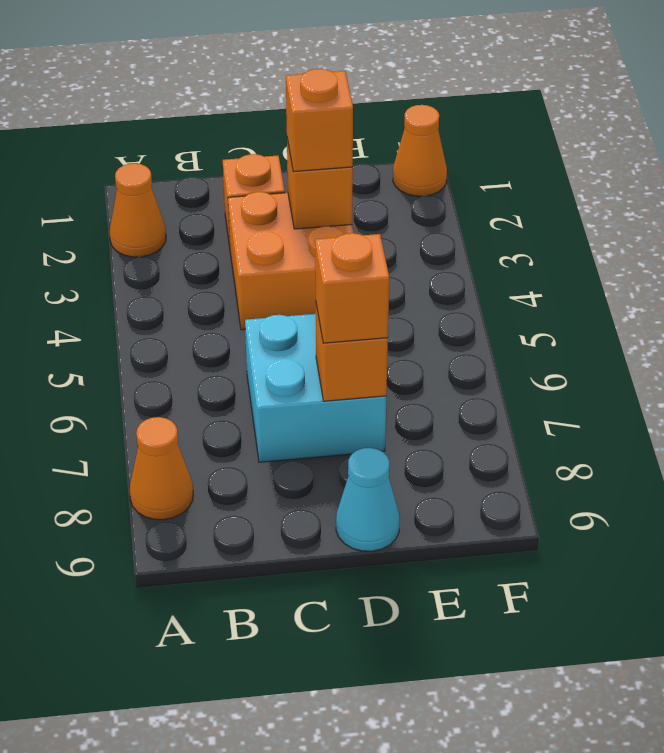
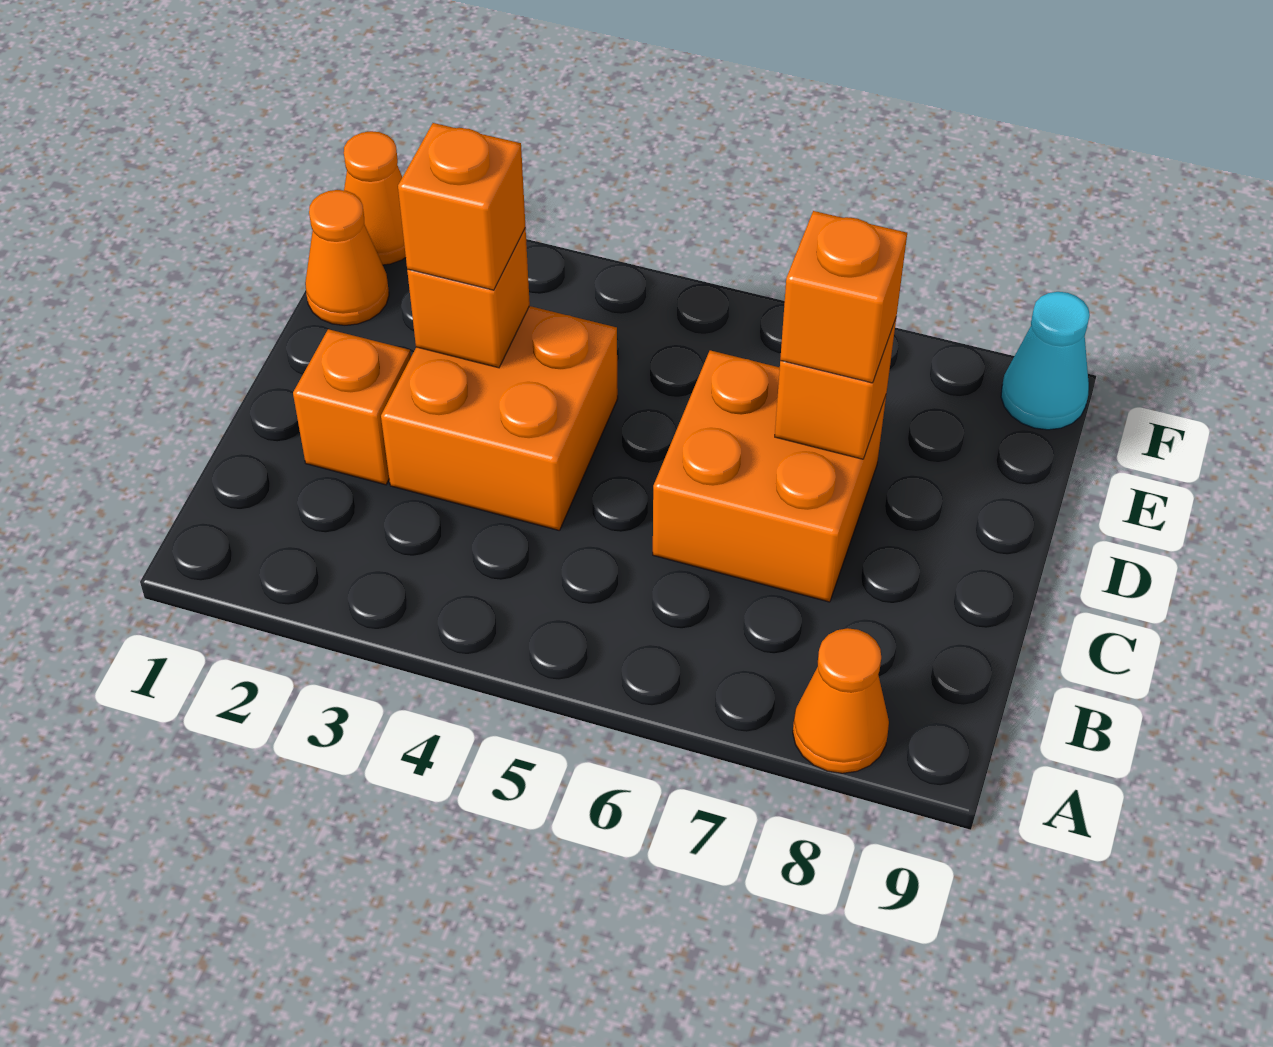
orange cone A2 level 1 -> orange cone E1 level 1
cyan brick C6:D7 level 1 -> orange brick C6:D7 level 1
cyan cone D9 level 1 -> cyan cone F9 level 1

